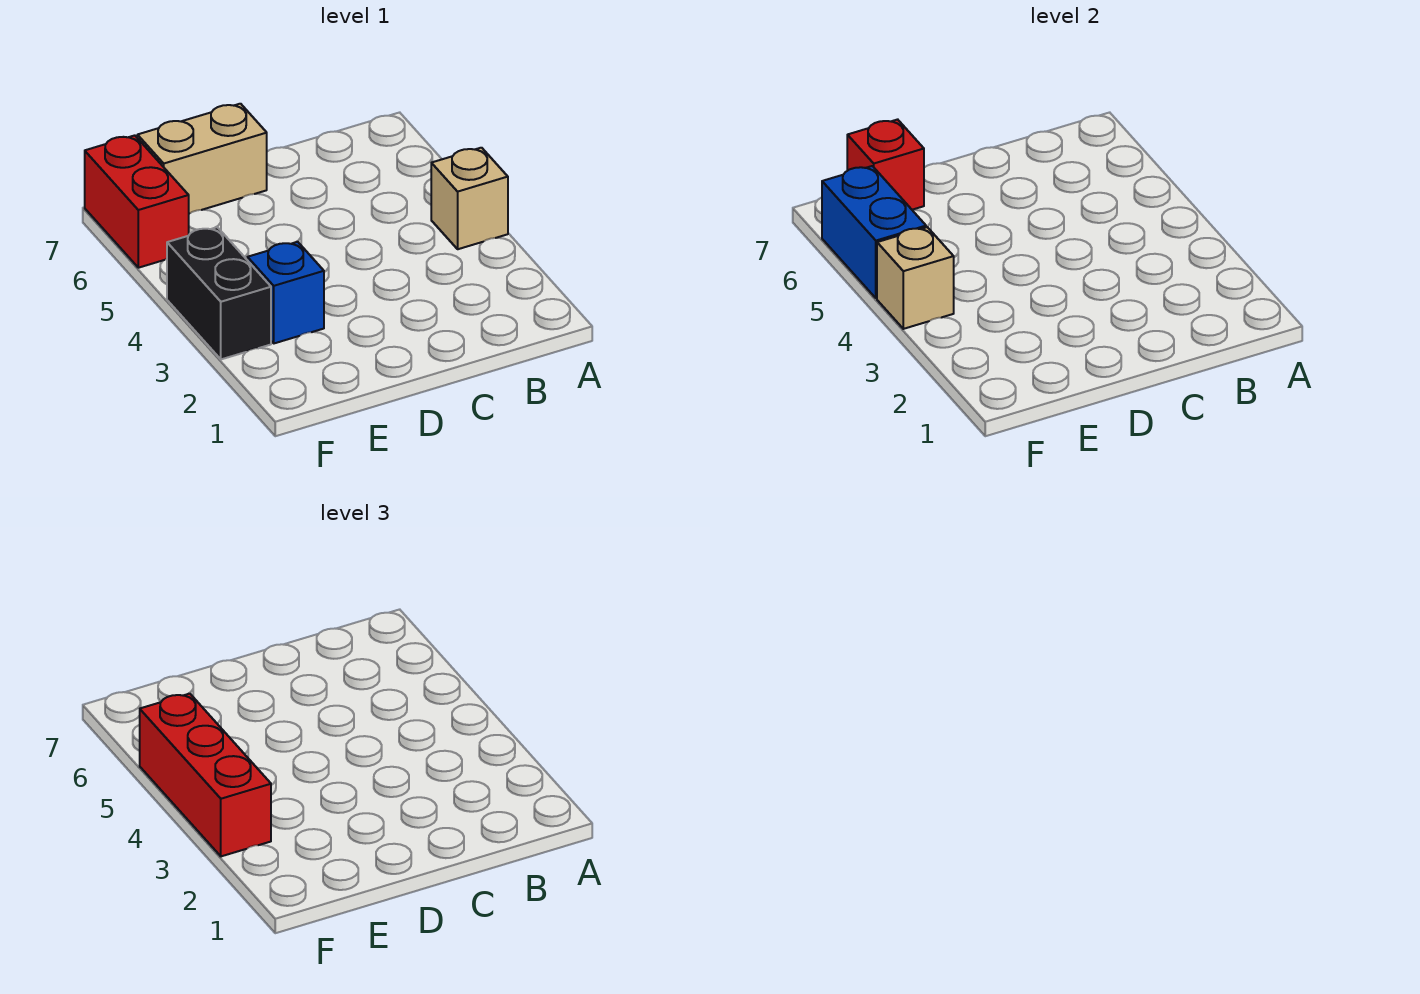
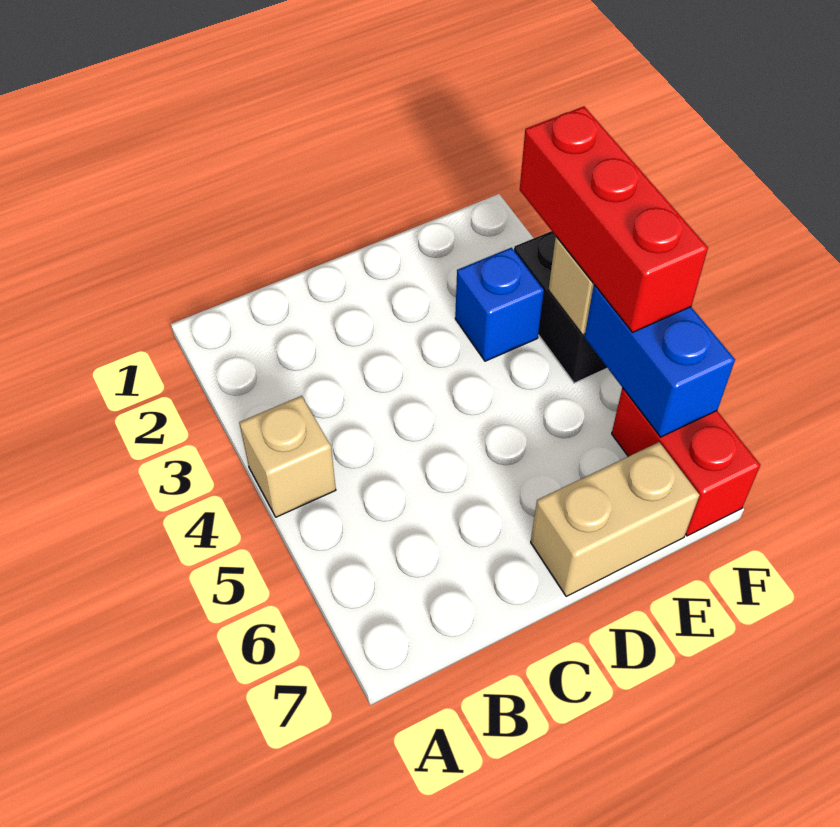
red brick E7 level 2 -> none

